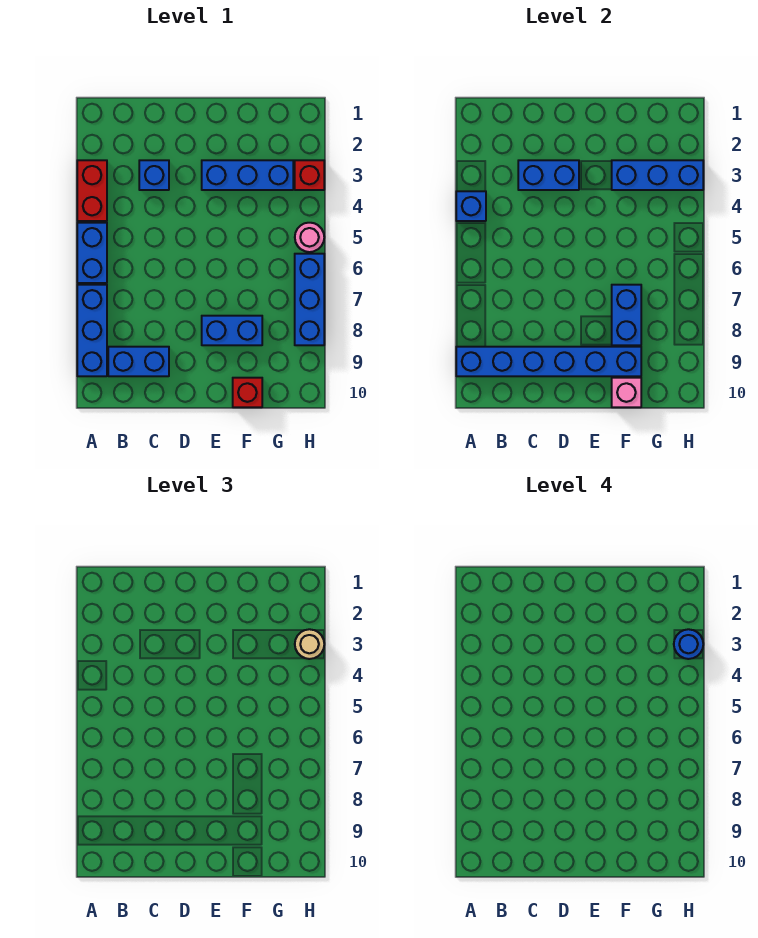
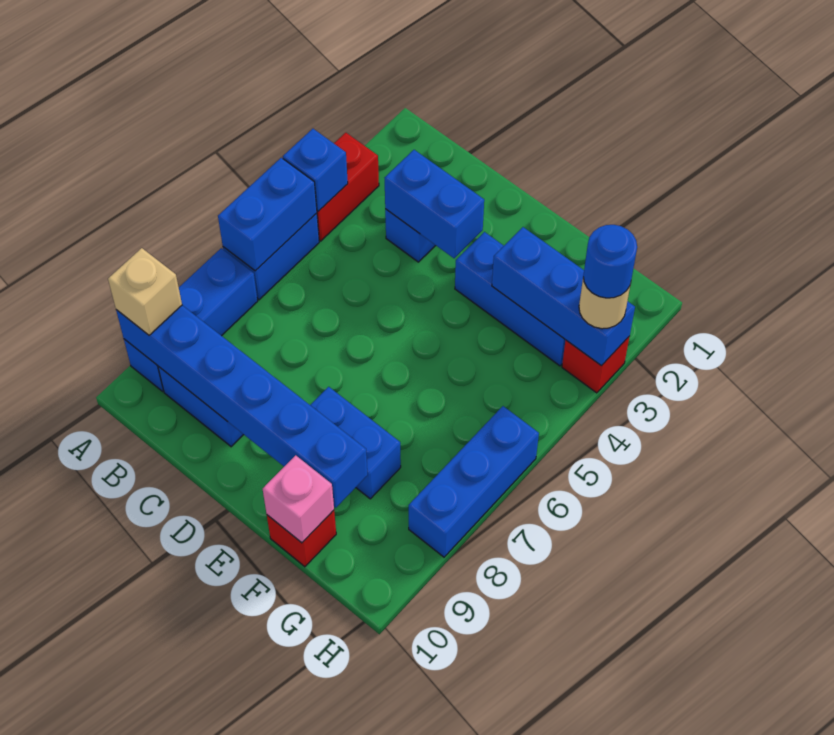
none -> tan brick A9 level 3
blue brick F7:F8 level 2 -> blue brick A5:A6 level 2
pink round brick H5 level 1 -> none

